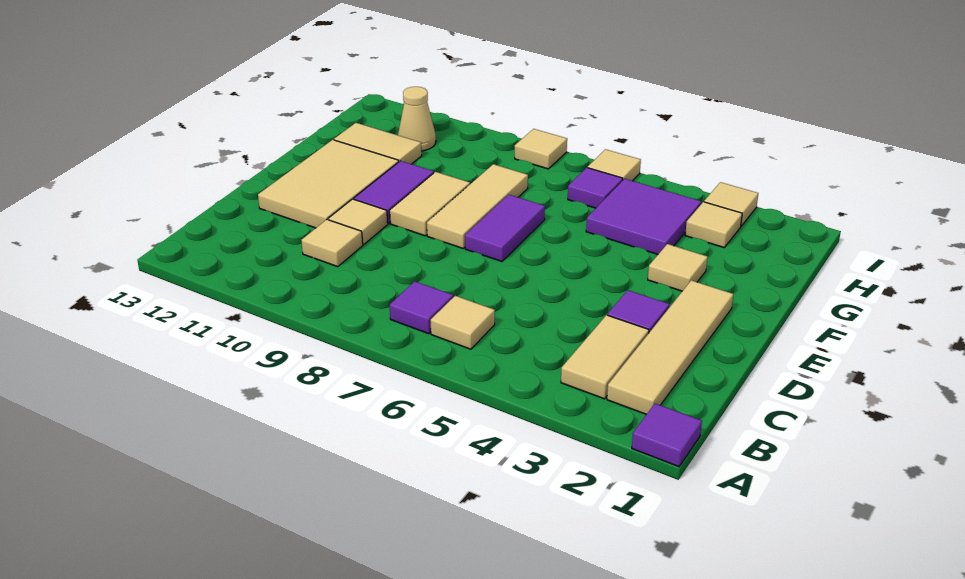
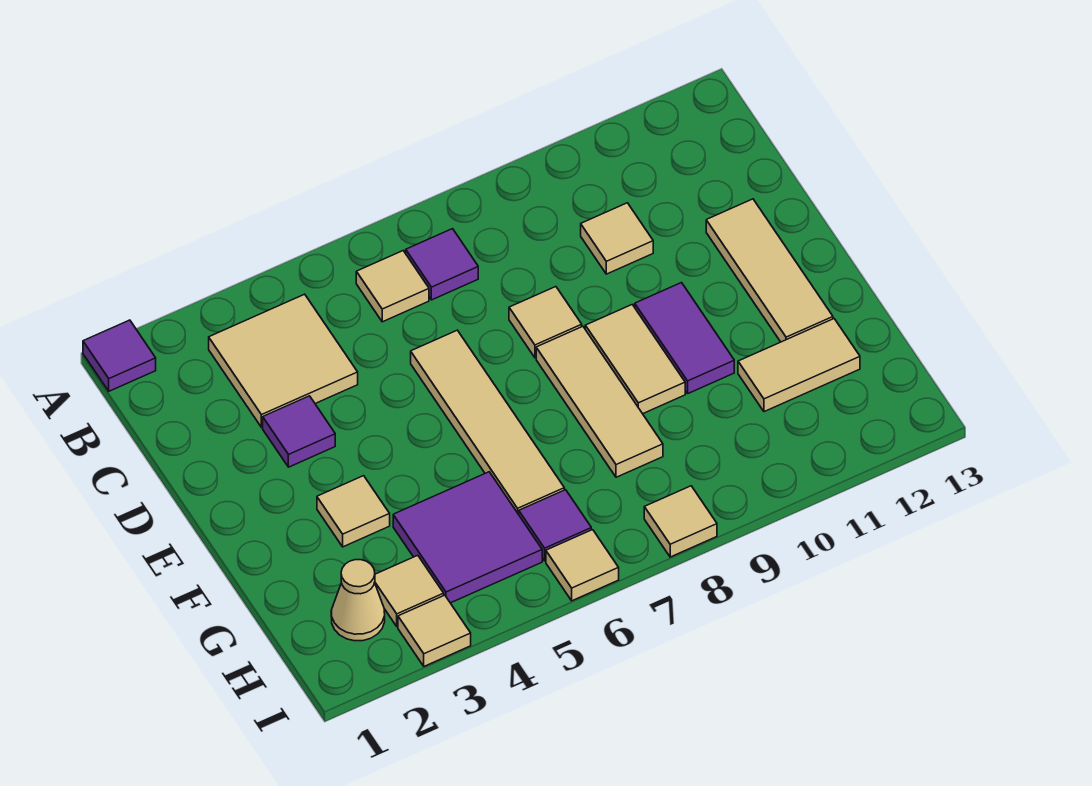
tan tile B2:E2 level 1 -> tan tile D6:G6 level 1
tan tile B3:C3 level 1 -> tan tile B3:C4 level 1
tan tile D10 level 1 -> tan tile D8 level 1
tan tile D11:F12 level 1 -> tan tile D12:F12 level 1
purple tile E7:F7 level 1 -> none
tan cone H11 level 1 -> tan cone H2 level 1

